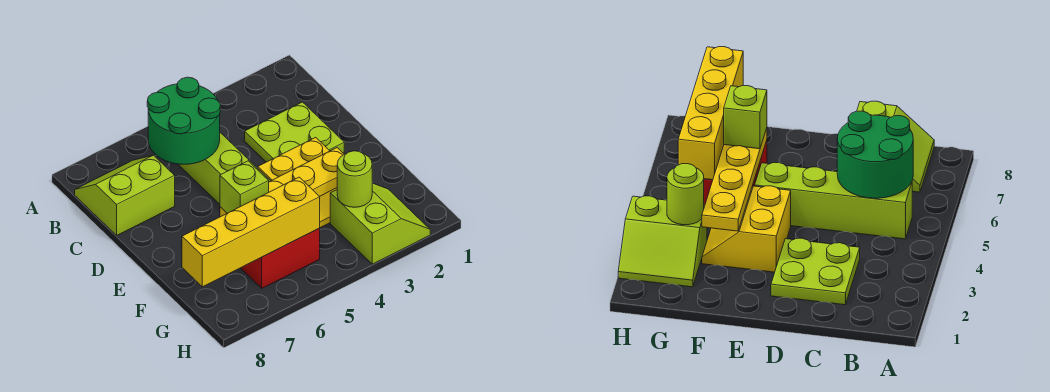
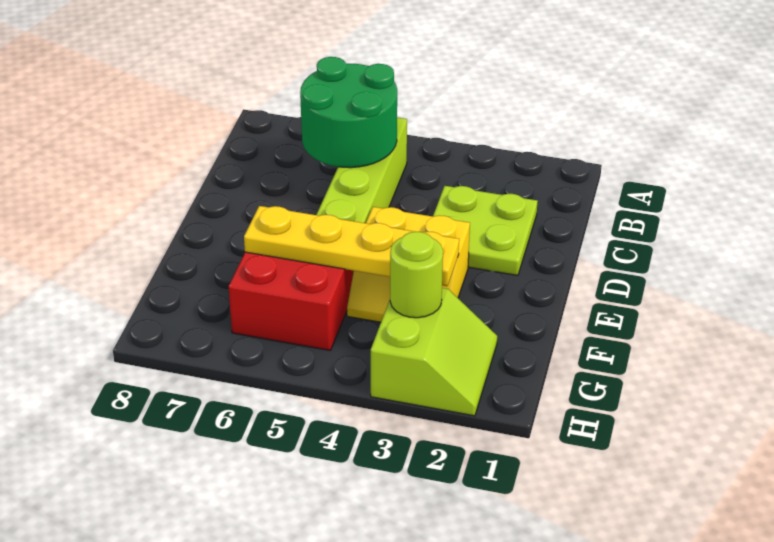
lime slope B7:C8 level 1 top C -> none
lime brick F6 level 3 -> none
yellow brick G5:G8 level 2 -> none

